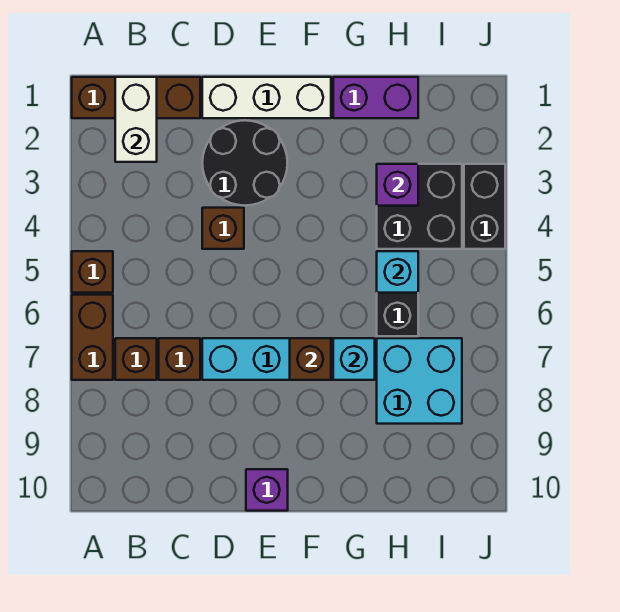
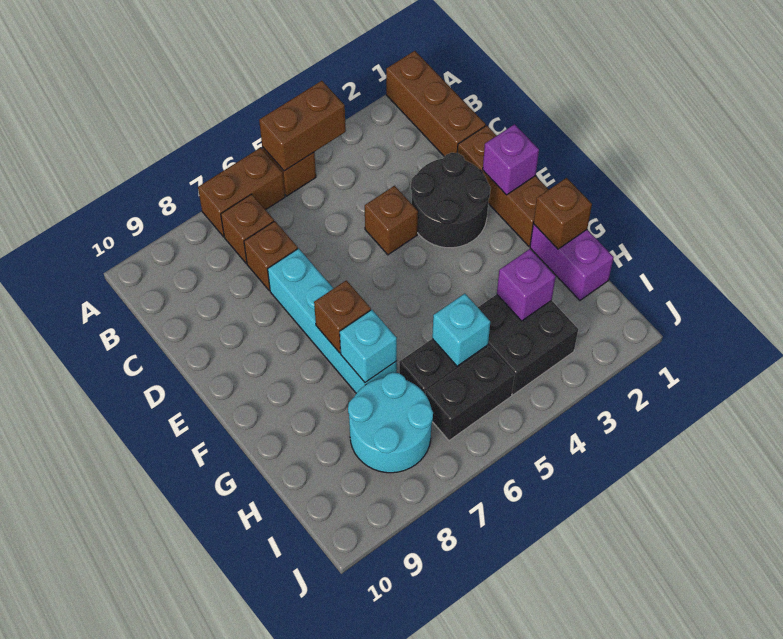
none -> brown brick A4:A5 level 2
white brick B1:B2 level 2 -> none
white brick D1:F1 level 1 -> brown brick D1:F1 level 1
purple brick E10 level 1 -> purple brick E1 level 2
none -> brown brick G1 level 2
cyan brick H7:I8 level 1 -> cyan round brick H7:I8 level 1
black brick J3:J4 level 1 -> black brick I5:I6 level 1

